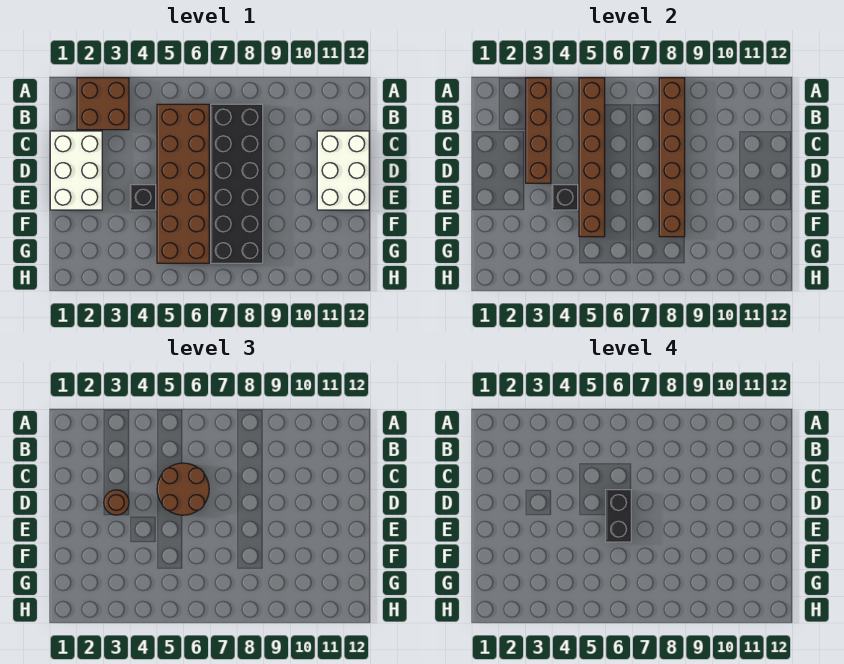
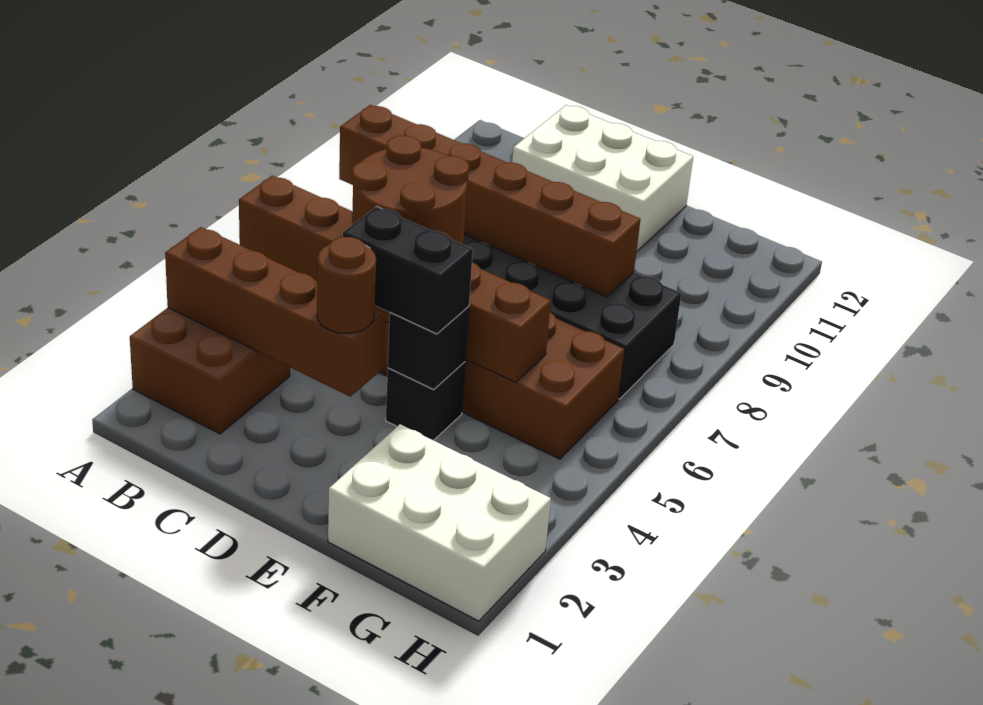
white brick C1:E2 level 1 -> white brick F1:H2 level 1
black brick D6:E6 level 4 -> black brick D4:E4 level 3

